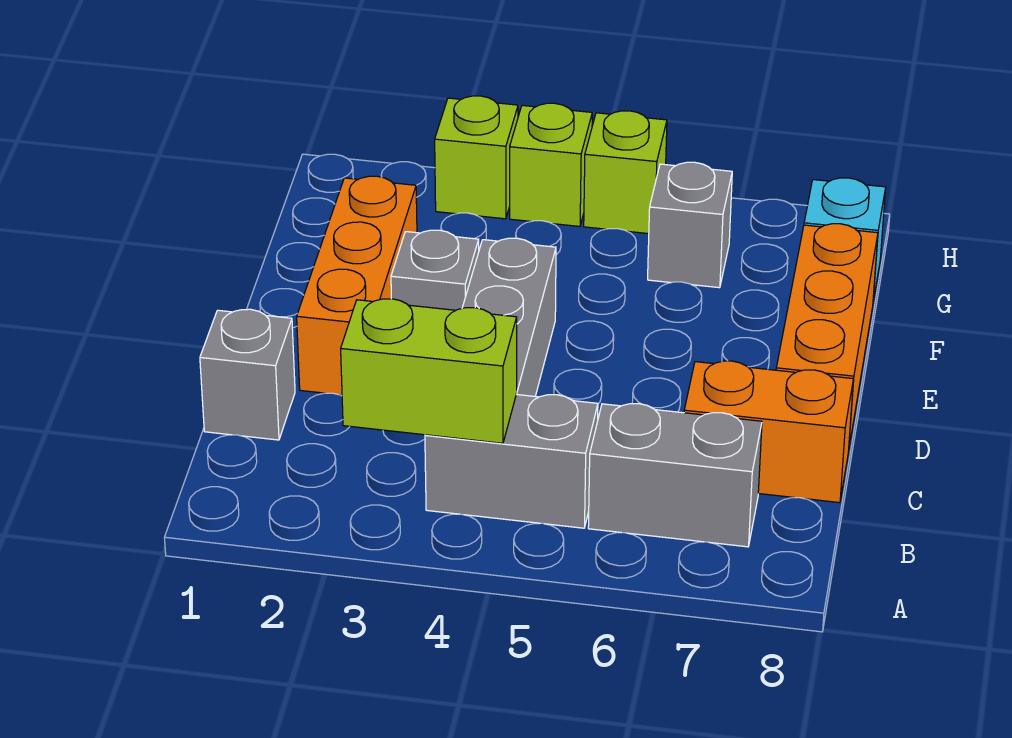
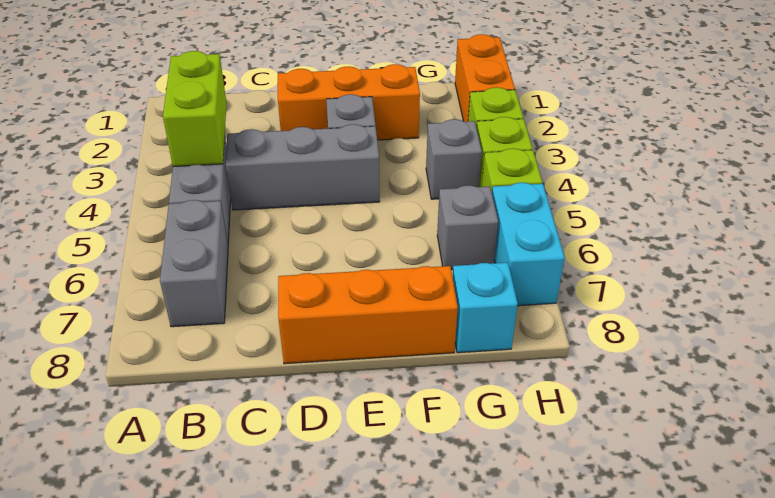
grey brick C1 level 1 -> grey brick G4 level 1
orange brick C7:C8 level 1 -> orange brick H1:H2 level 1
none -> cyan brick H6:H7 level 1

